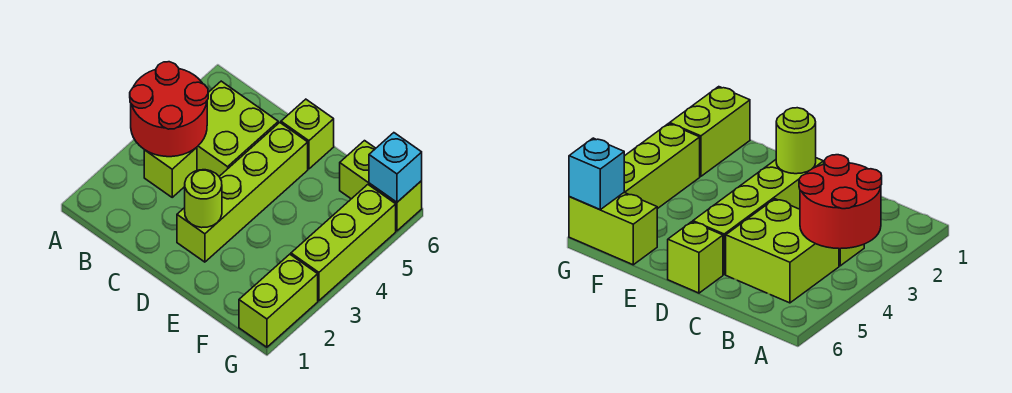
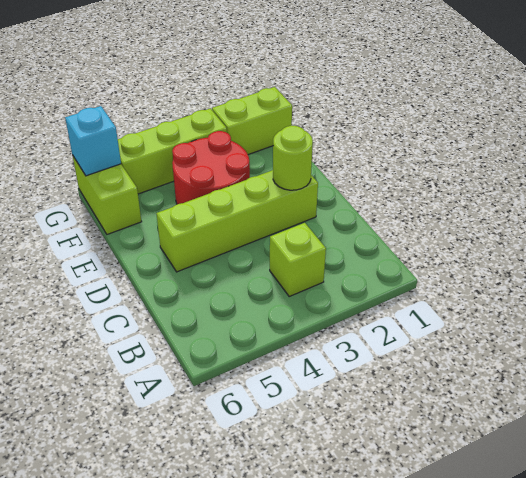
red round brick A3:B4 level 2 -> red round brick E3:F4 level 1
lime brick B4:C5 level 1 -> none
lime brick D6 level 1 -> none

